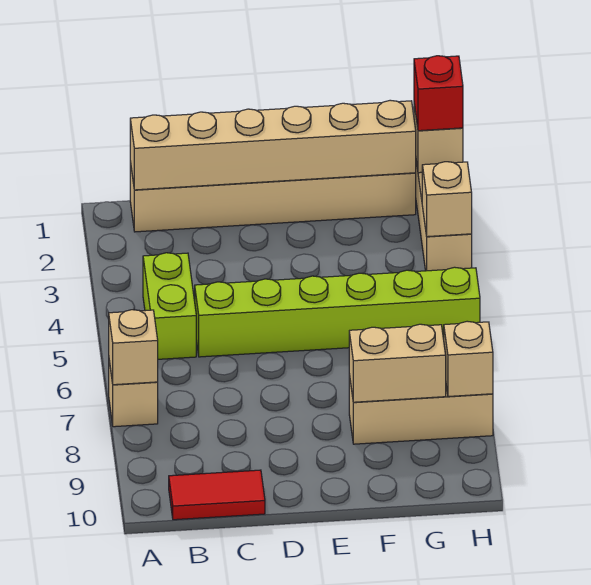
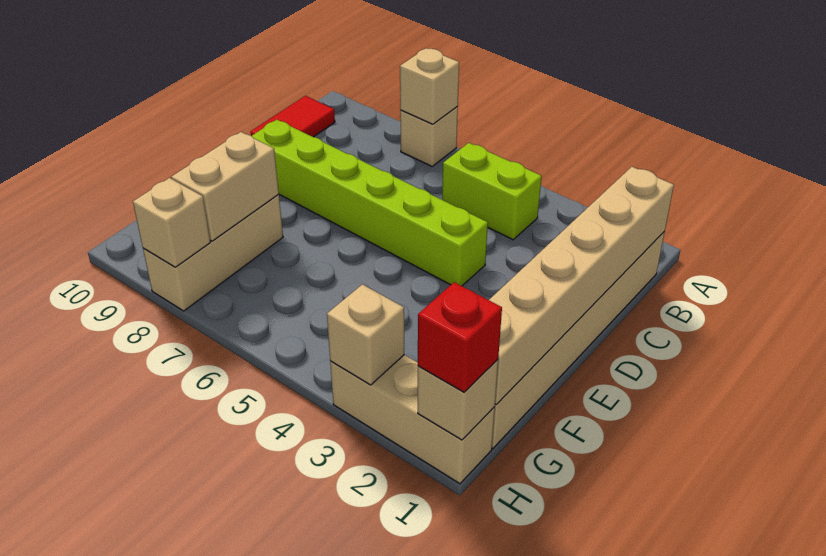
lime brick C5:H5 level 1 -> lime brick D4:D9 level 1

